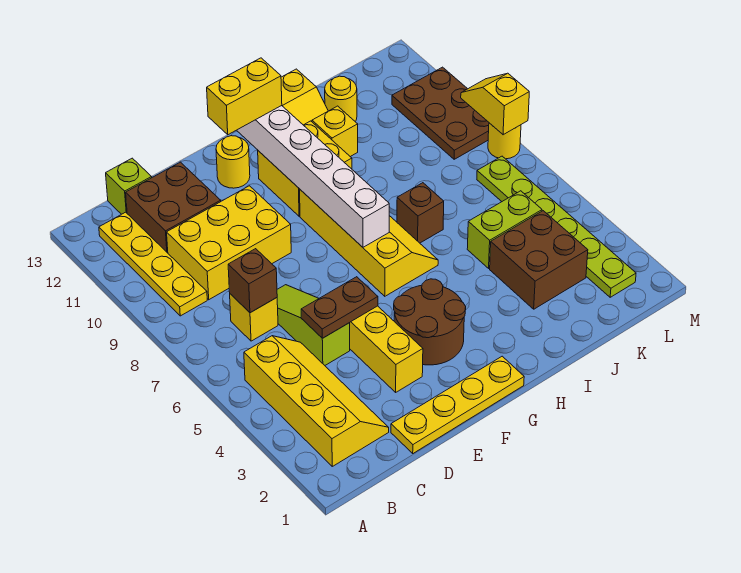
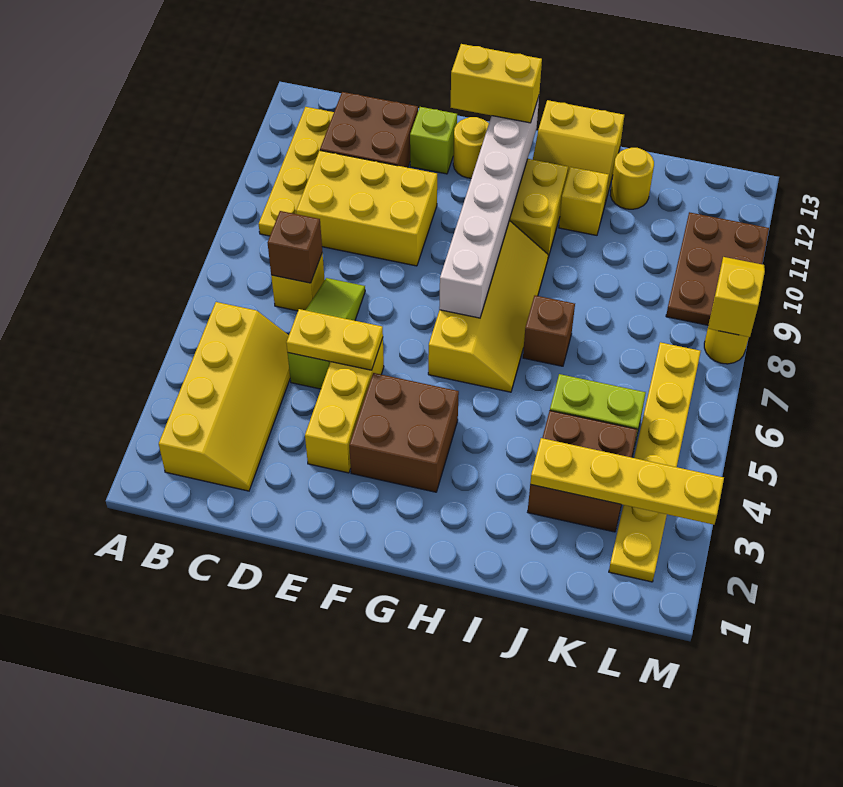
lime brick C13 level 1 -> lime brick E12 level 1
yellow plate D1:G1 level 1 -> yellow plate J3:M3 level 2
brown plate D5:E5 level 2 -> yellow plate D5:E5 level 2
brown round brick F3:G4 level 1 -> brown brick F3:G4 level 1
lime plate L2:L7 level 1 -> yellow plate L2:L7 level 1

